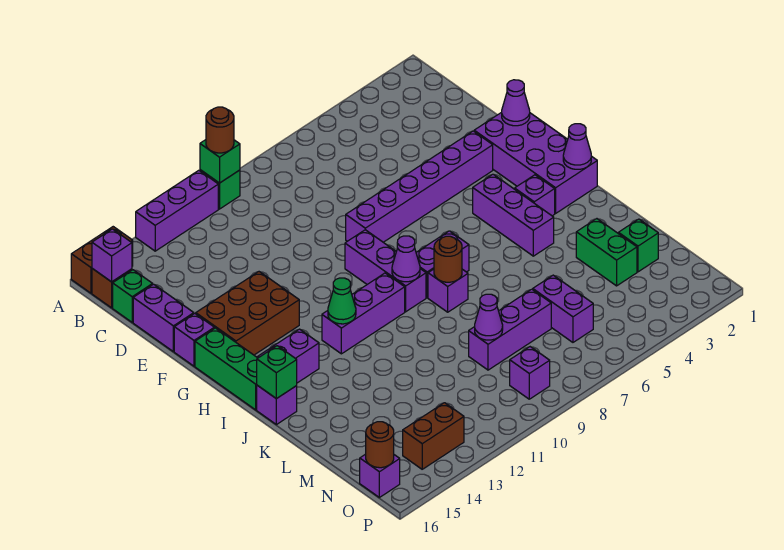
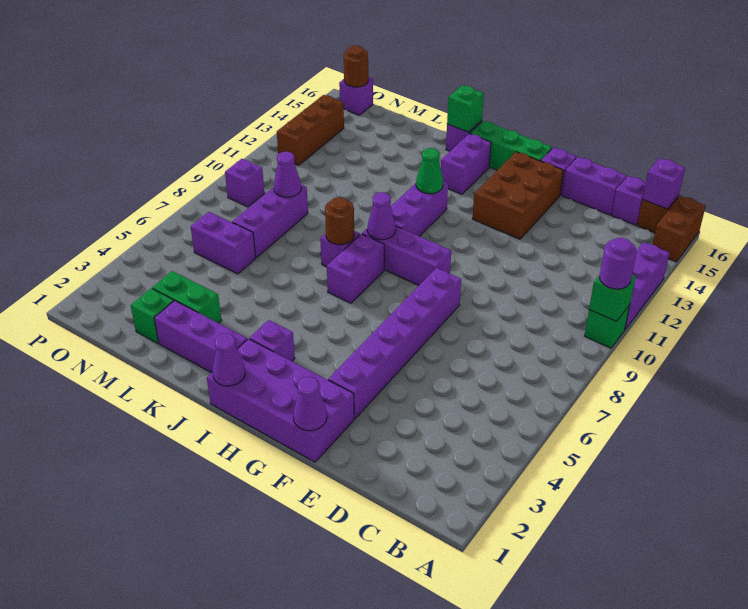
brown round brick A10 level 3 -> purple round brick A10 level 3
green brick C16 level 1 -> purple brick C16 level 1
purple brick H4:J4 level 1 -> purple brick J2:L2 level 1
brown brick O13:O14 level 1 -> brown brick O12:O14 level 1

